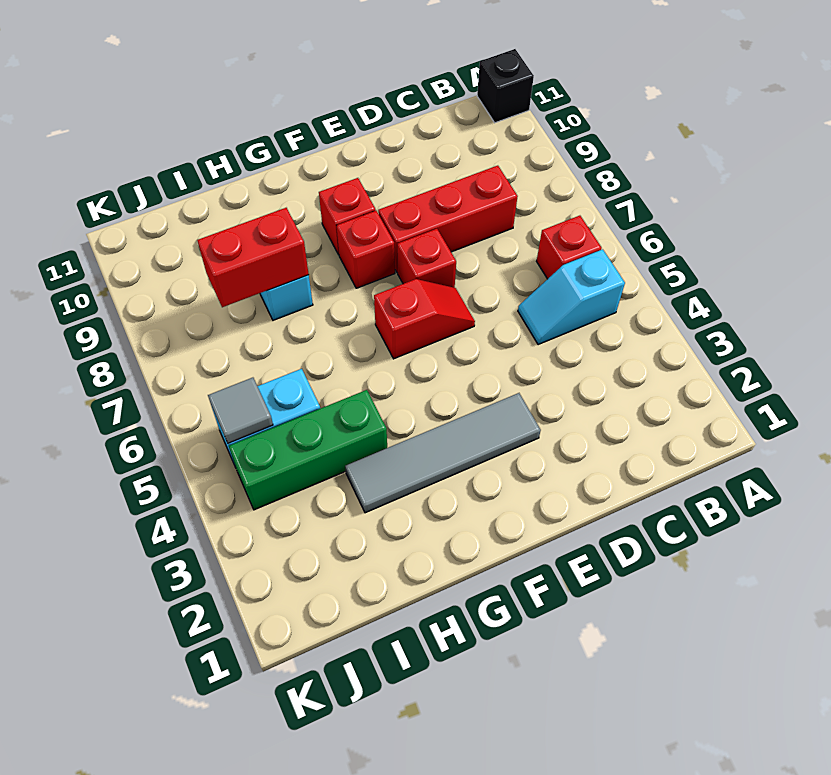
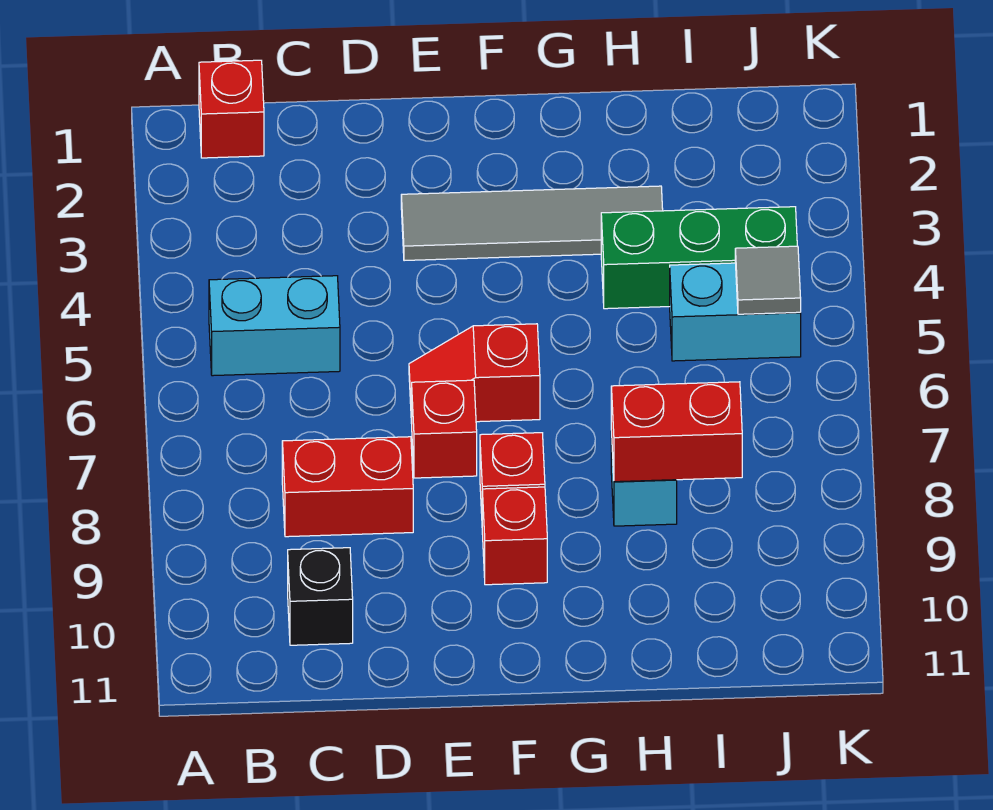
black brick A11 level 1 -> black brick C10 level 1
cyan slope B5:C5 level 1 top B -> cyan brick B5:C5 level 1
red brick B6 level 1 -> red brick B1 level 1
red brick C8:E8 level 1 -> red brick C8:D8 level 1

